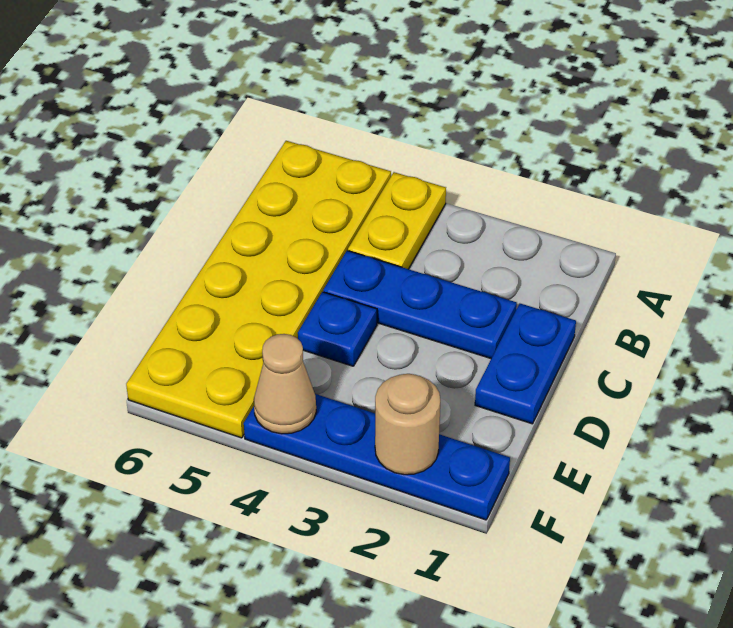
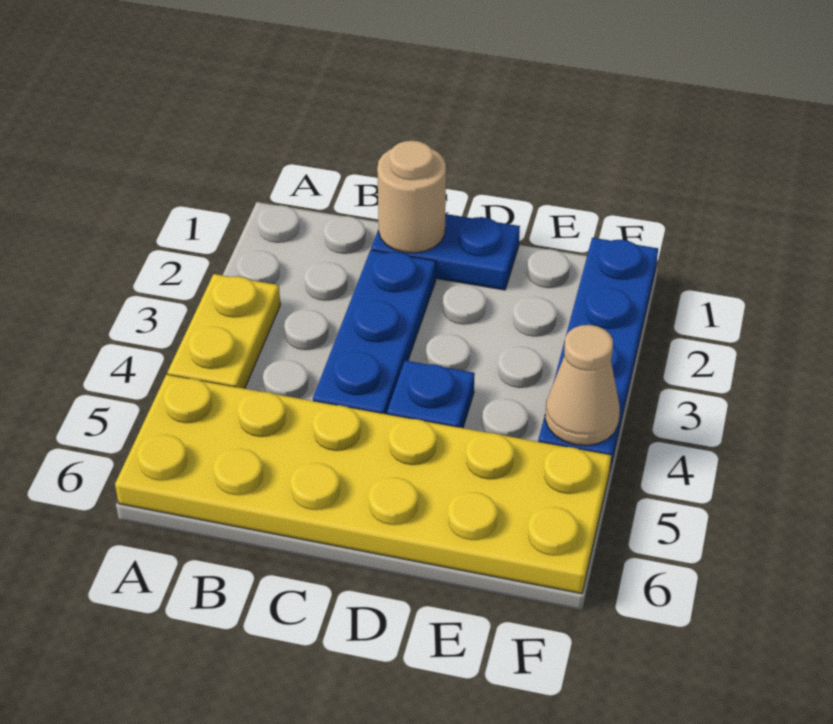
yellow plate A4:B4 level 1 -> yellow plate A3:A4 level 1
tan round brick F2 level 2 -> tan round brick C1 level 2

